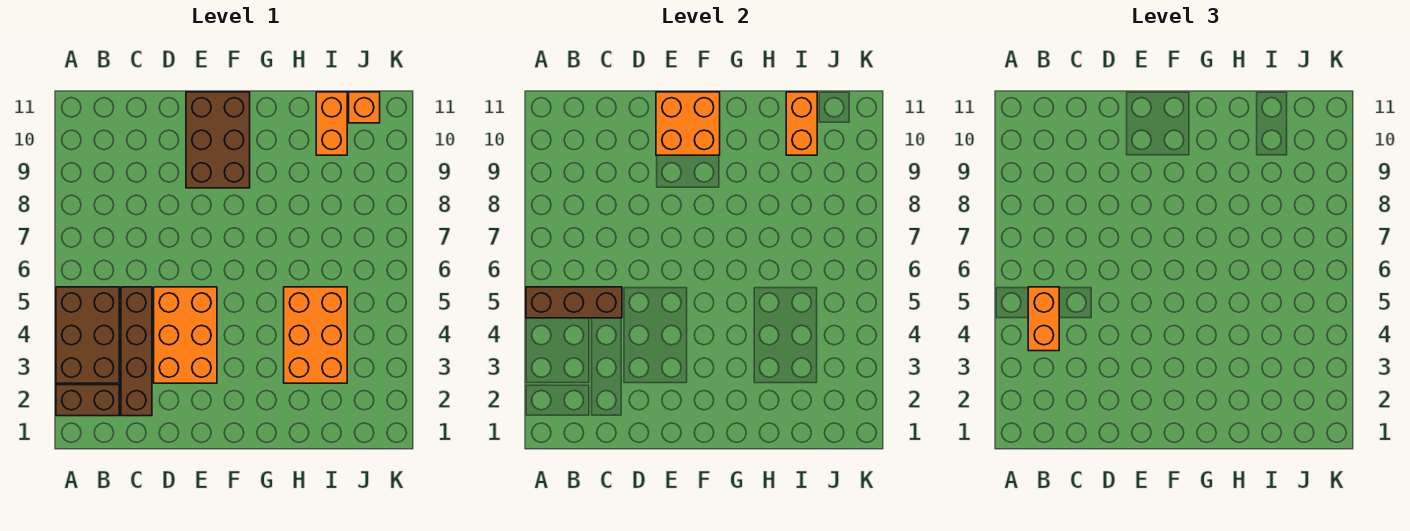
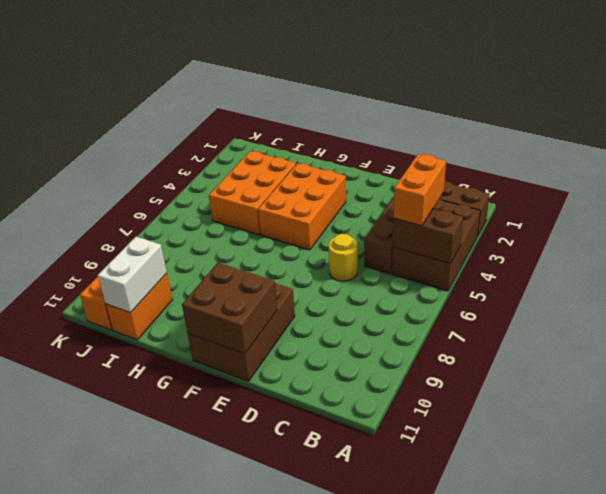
brown brick A5:C5 level 2 -> brown brick A5:B5 level 2
orange brick D3:E5 level 1 -> orange brick F3:G5 level 1
none -> yellow round brick D6 level 1
orange brick E10:F11 level 2 -> brown brick E10:F11 level 2
orange brick I10:I11 level 2 -> white brick I10:I11 level 2

